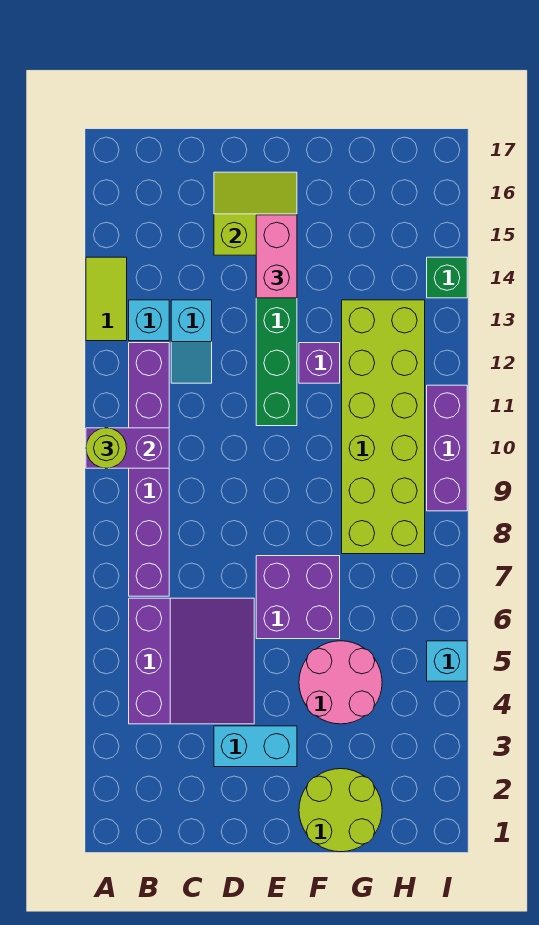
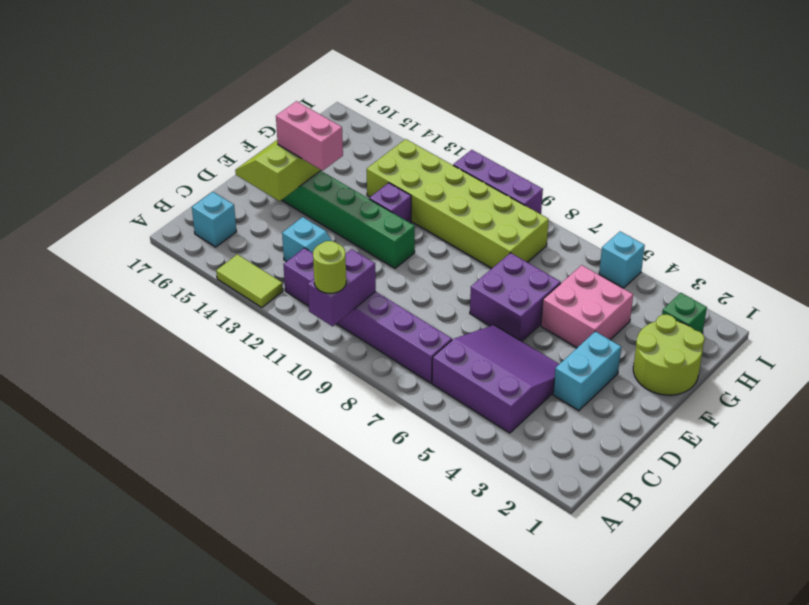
cyan brick B13 level 1 -> cyan brick B16 level 1
pink round brick F4:G5 level 1 -> pink brick F4:G5 level 1
green brick I14 level 1 -> green brick H2 level 1

